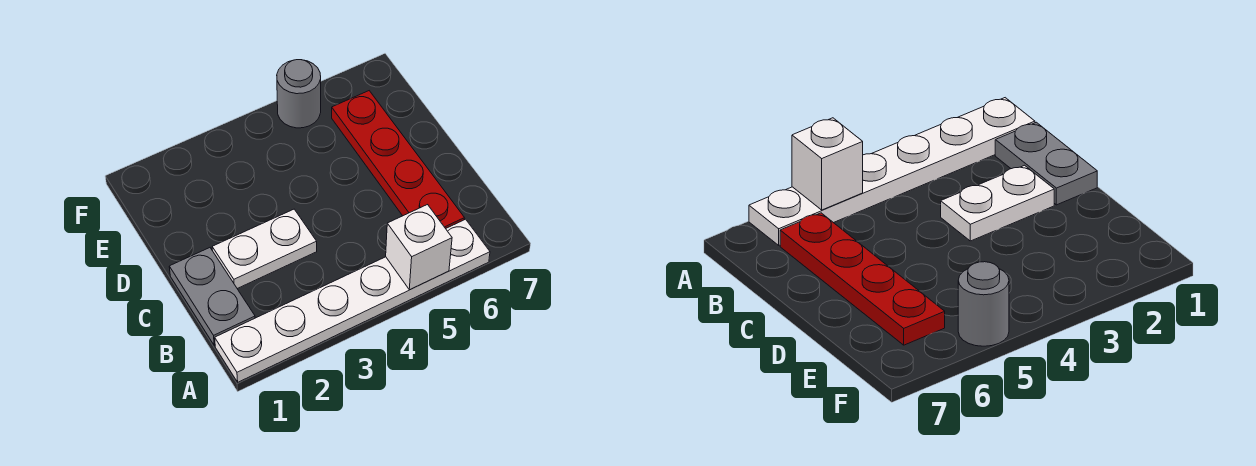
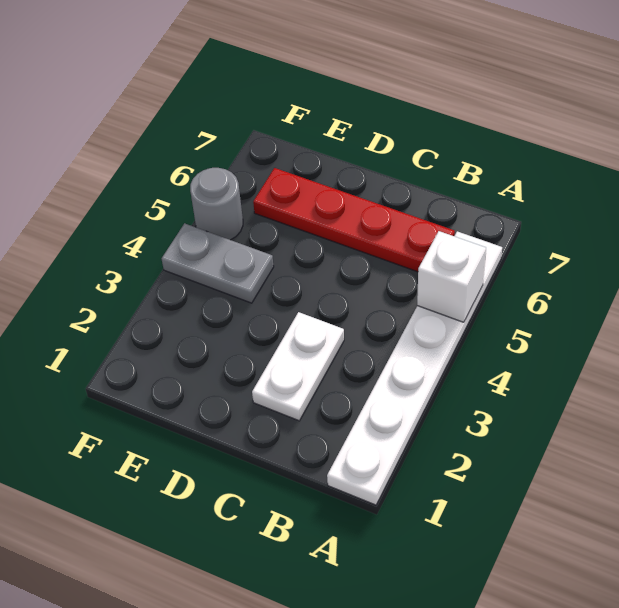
grey plate B1:C1 level 1 -> grey plate E4:F4 level 1

